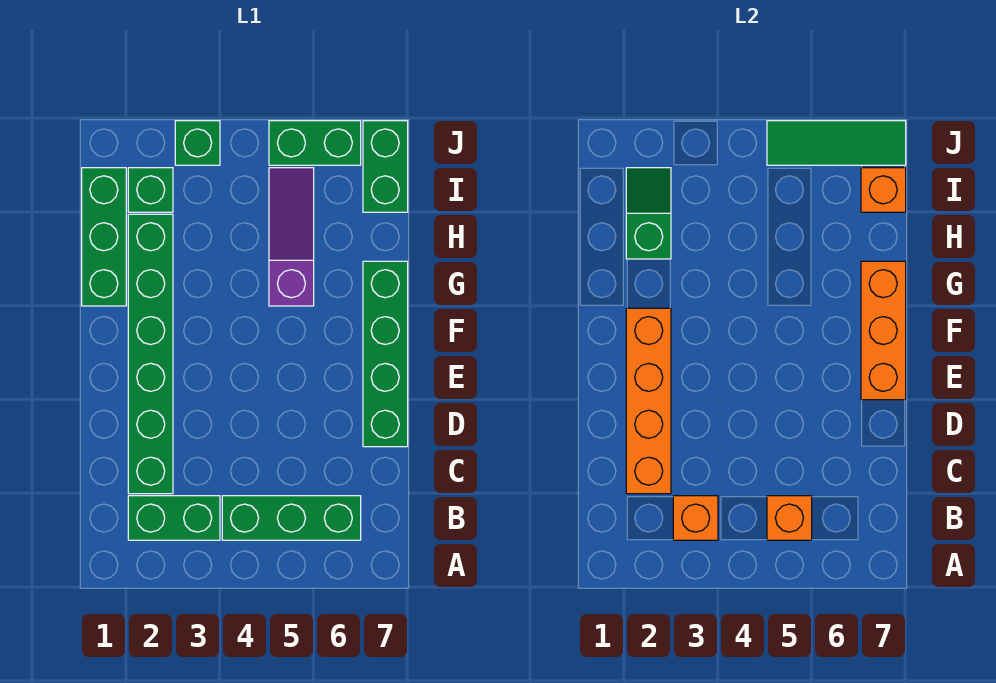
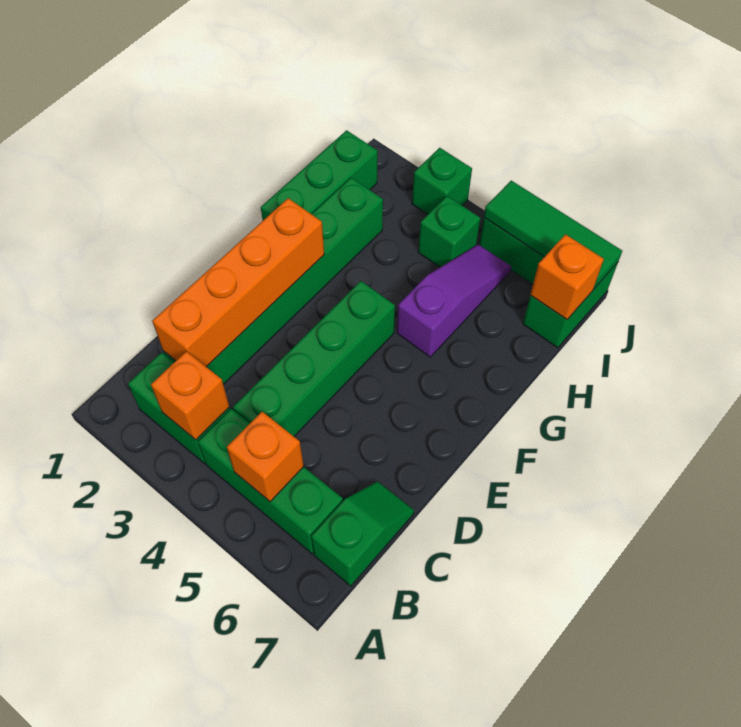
green brick D7:G7 level 1 -> green brick C4:F4 level 1
orange brick E7:G7 level 2 -> none
green slope H2:I2 level 2 top H -> green slope B7:C7 level 1 top B
green brick I2 level 1 -> green brick I4 level 1

